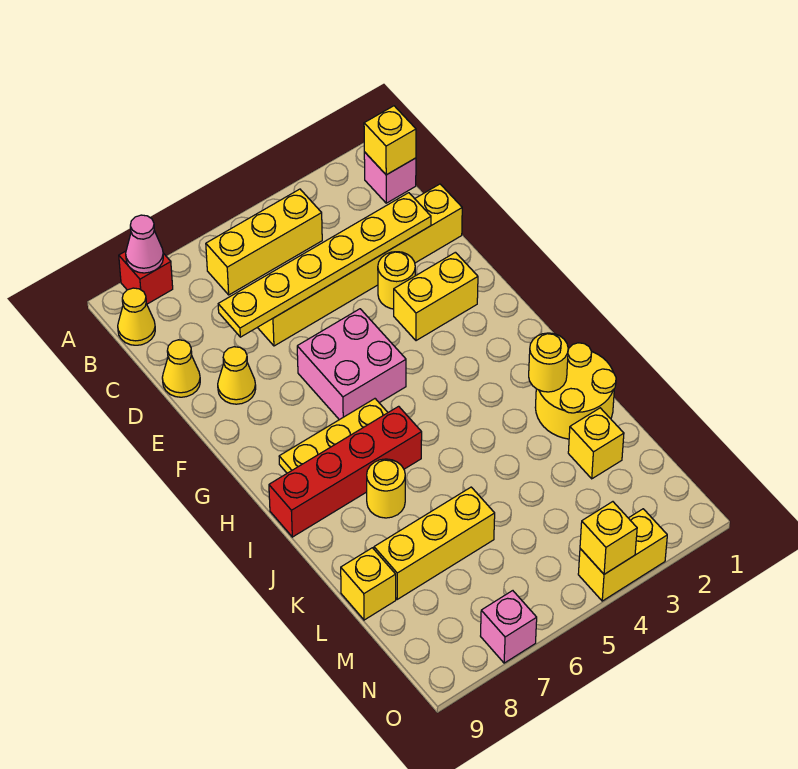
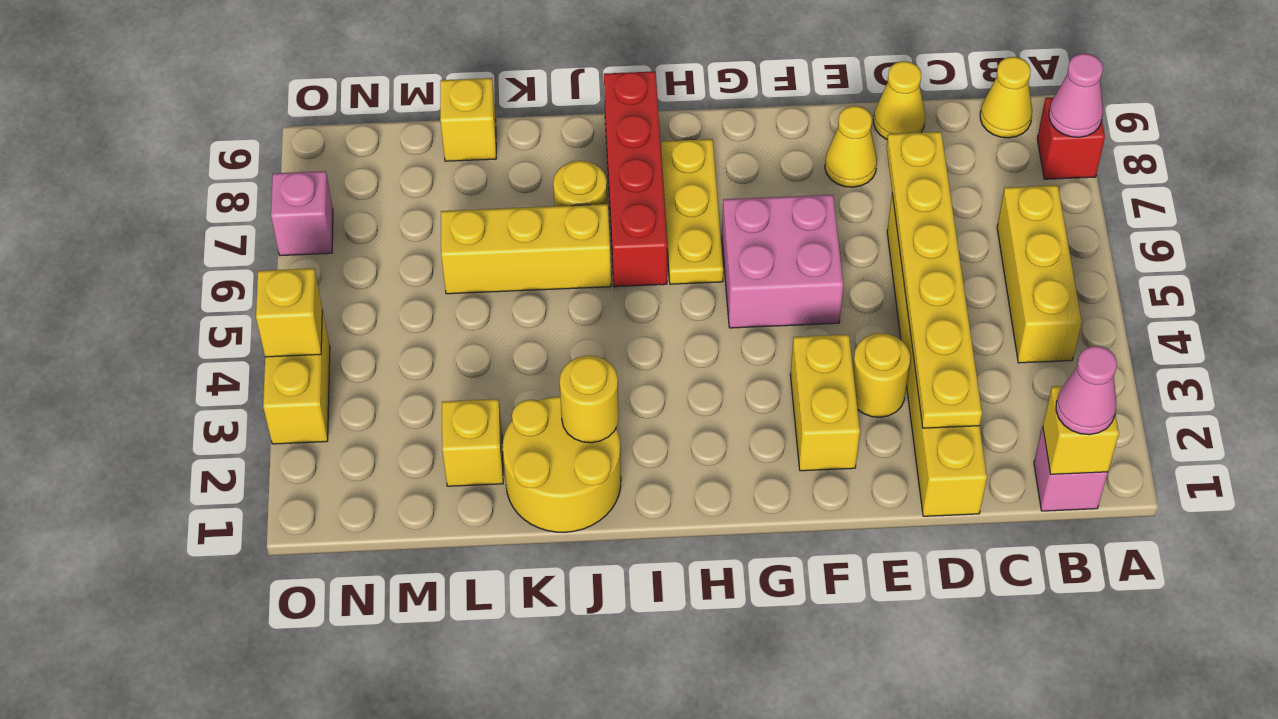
none -> pink cone B1 level 3
yellow brick L6:L8 level 1 -> yellow brick J6:L6 level 1

